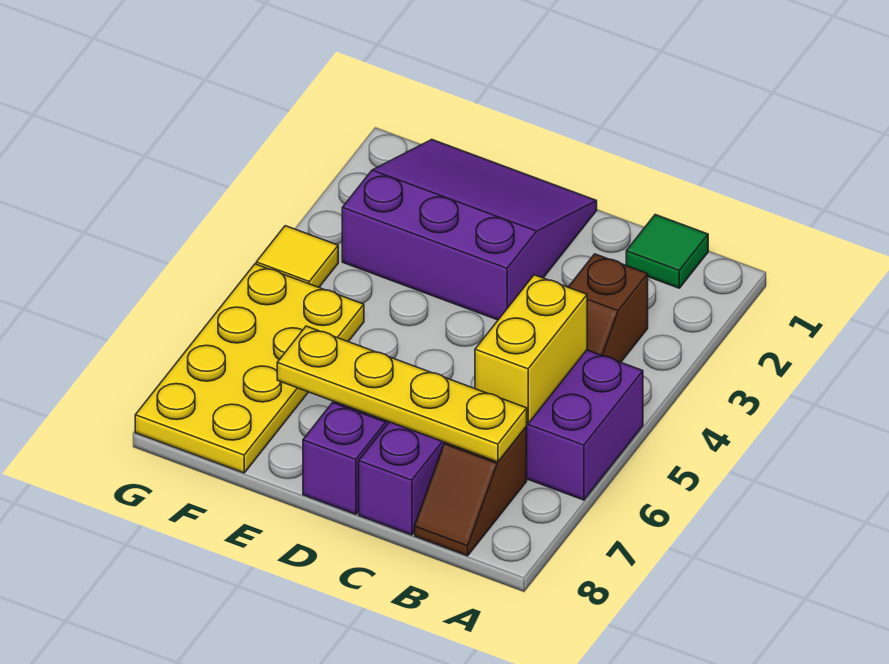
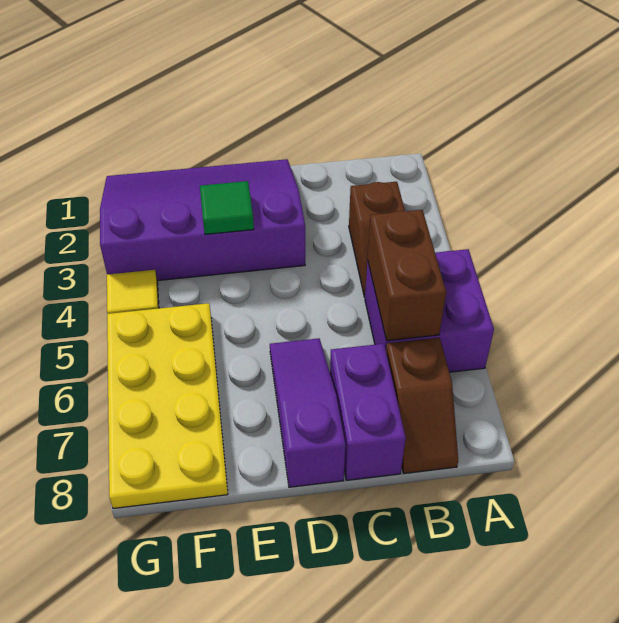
green tile B1 level 1 -> green tile E3 level 2
yellow brick B5:B6 level 2 -> brown brick B5:B6 level 2
yellow plate B7:E7 level 2 -> none
purple slope D1:F3 level 1 top 3 -> purple slope D1:G3 level 1 top 3

